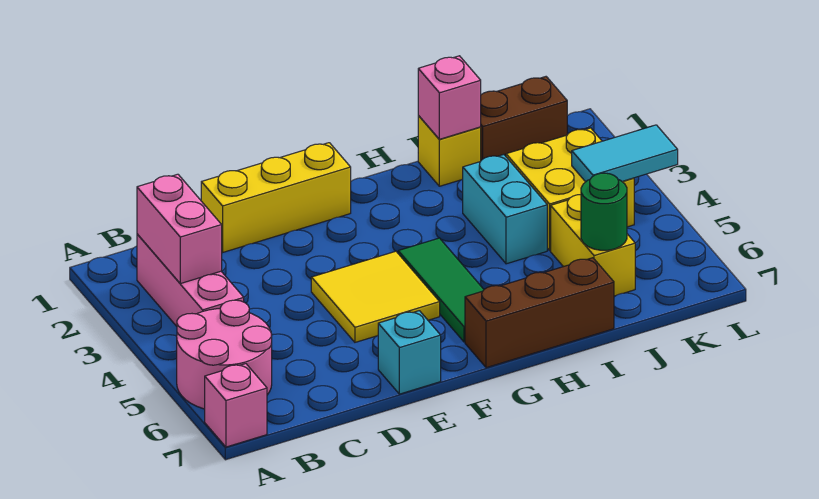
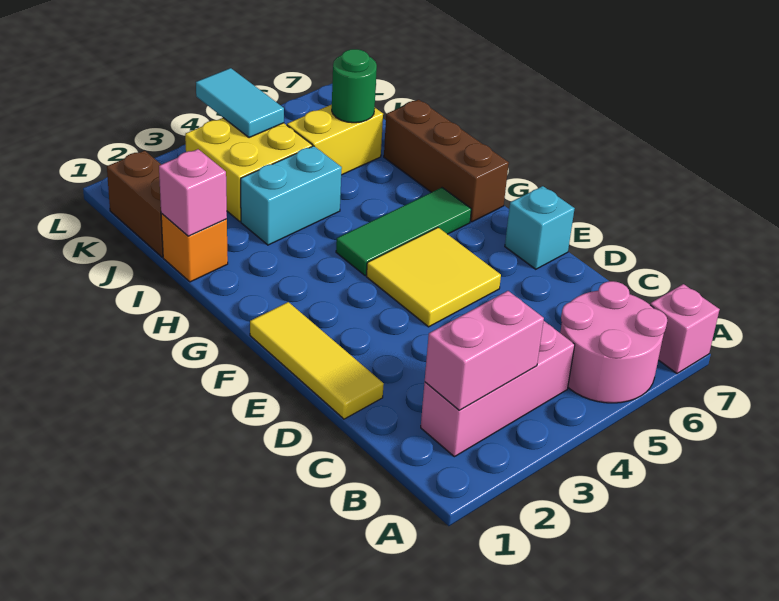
yellow brick D1:F1 level 1 -> yellow tile D1:F1 level 1
yellow brick I1 level 1 -> orange brick I1 level 1

